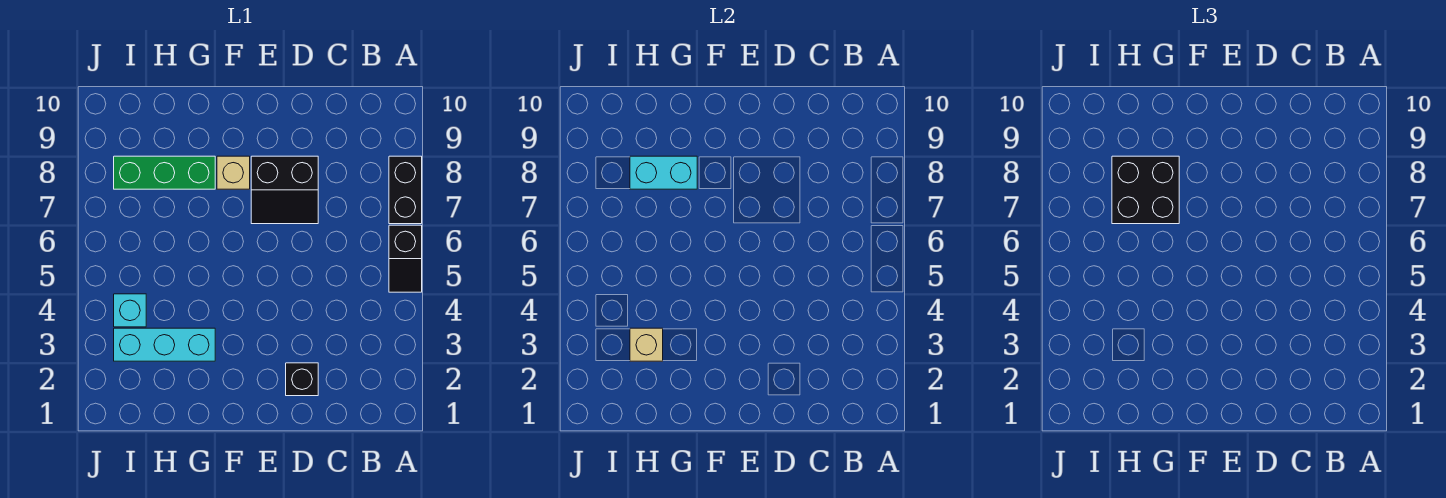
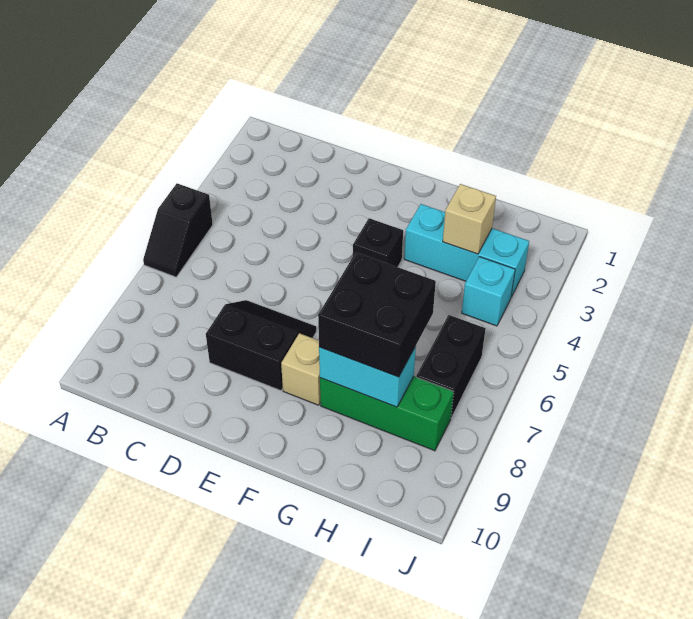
black slope A5:A6 level 1 top 6 -> black slope A5:A6 level 1 top 5
black brick A7:A8 level 1 -> black brick I6:I7 level 1
black brick D2 level 1 -> black brick F4 level 1

